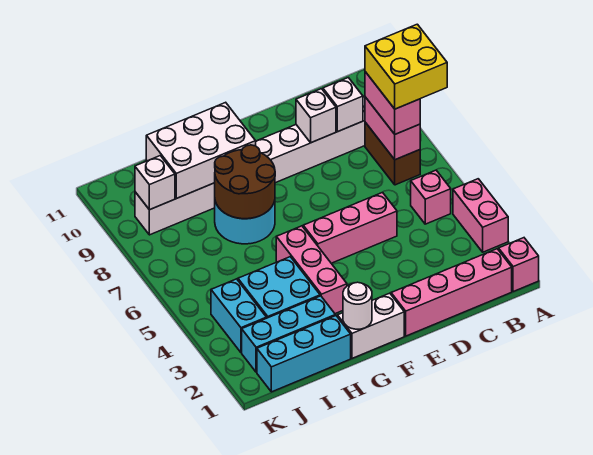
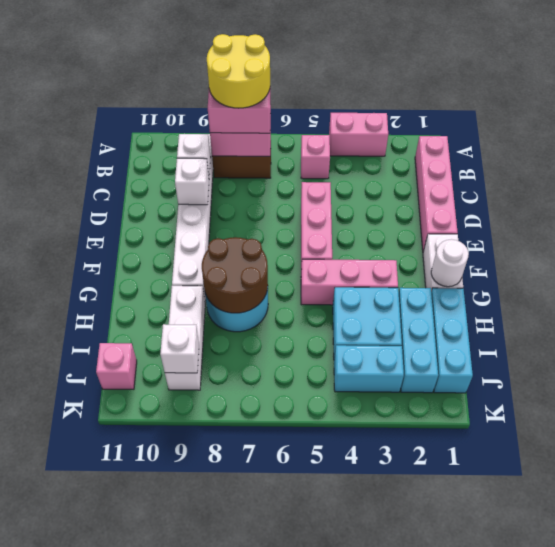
pink brick A1 level 1 -> pink brick J11 level 1
yellow brick A7:B8 level 4 -> yellow round brick A7:B8 level 4
white brick G9:I10 level 2 -> none

